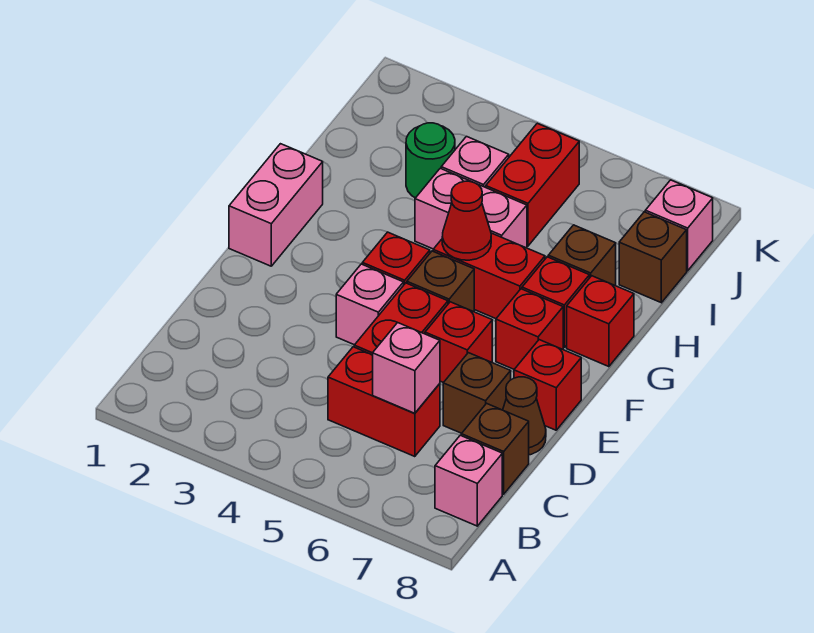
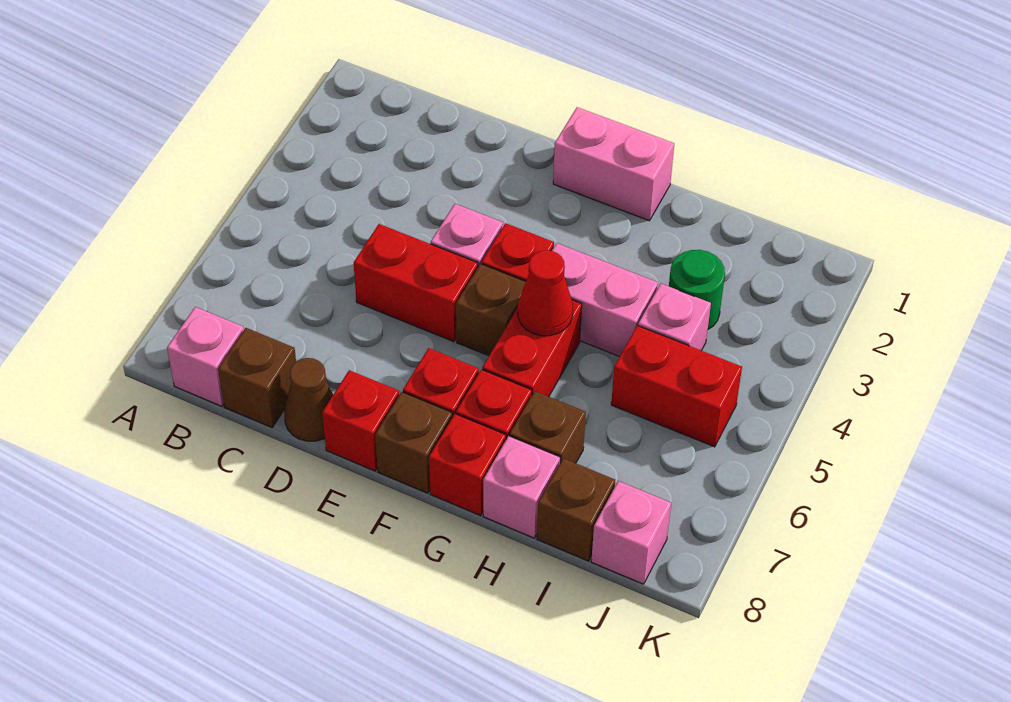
red brick C5:C6 level 1 -> none
pink brick C6 level 2 -> pink brick H8 level 1
brown brick D7 level 1 -> brown brick F8 level 1
red brick E6 level 1 -> none
pink brick H4:H5 level 1 -> pink brick G4:H4 level 1

